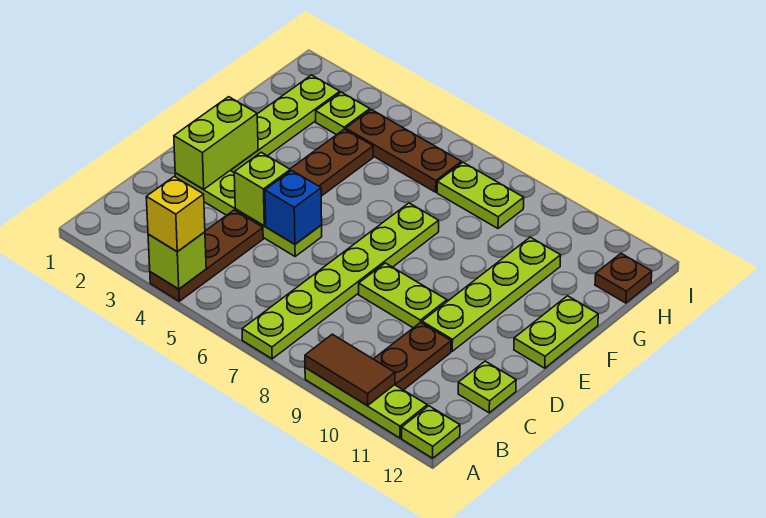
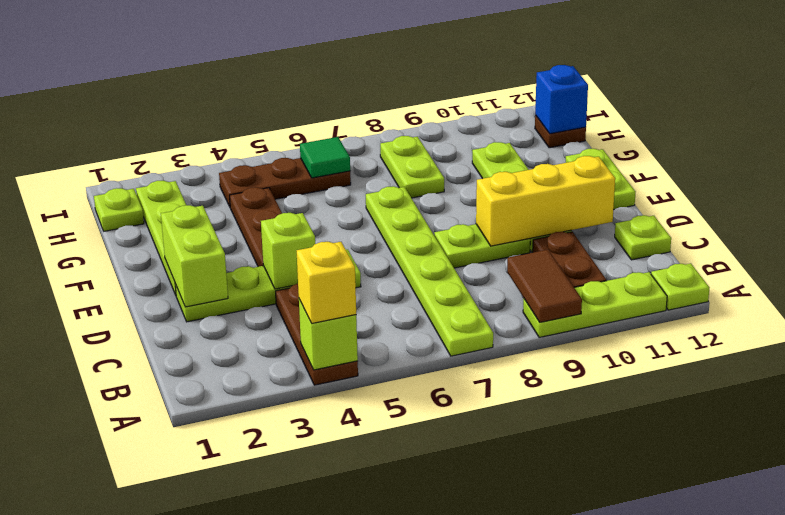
brown tile A9:A10 level 2 -> brown tile A9:B9 level 2
blue brick D5 level 2 -> blue brick H12 level 2
none -> yellow brick D9:D11 level 2
lime plate H3 level 1 -> lime plate H1 level 1
none -> green tile H6 level 2
lime plate H7:H8 level 1 -> lime plate G8:H8 level 1

